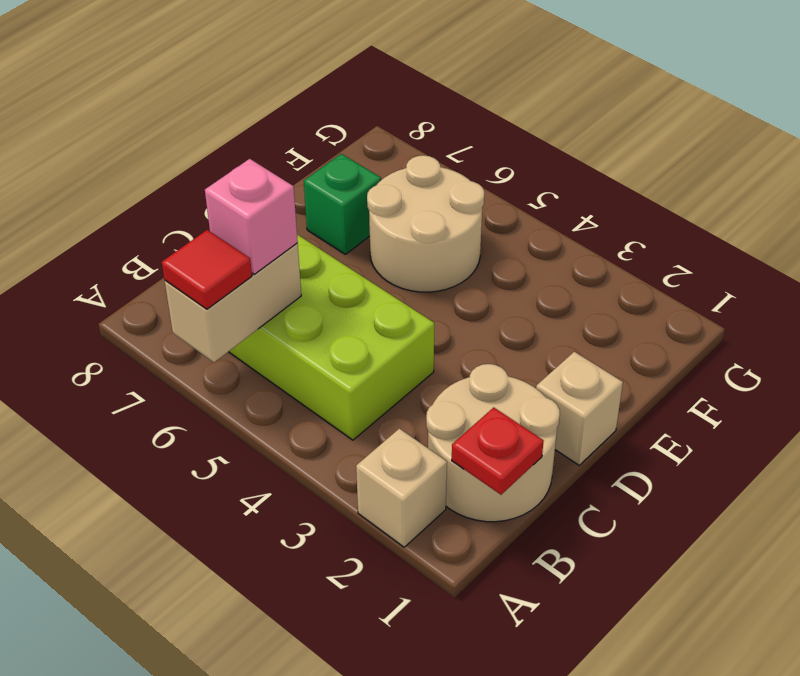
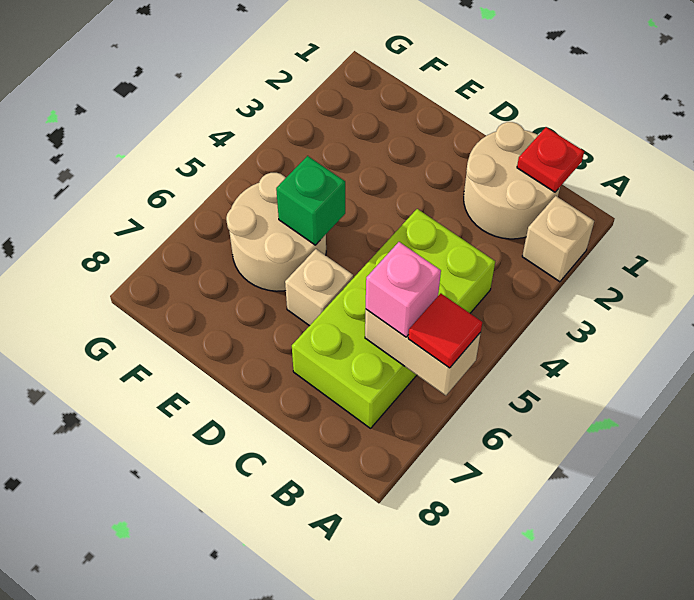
tan brick D1 level 1 -> tan brick D6 level 1
green brick E7 level 1 -> green brick E5 level 2

